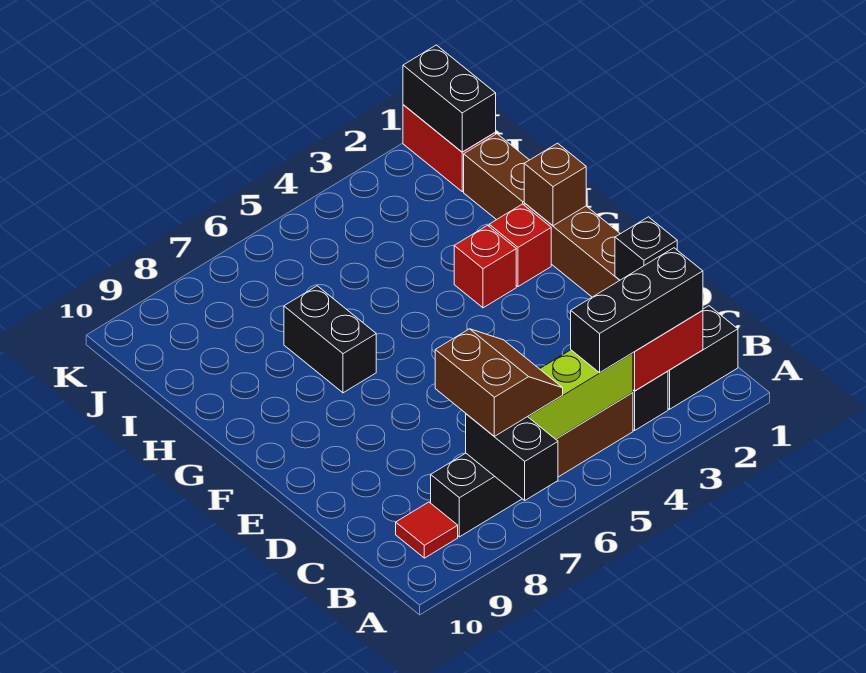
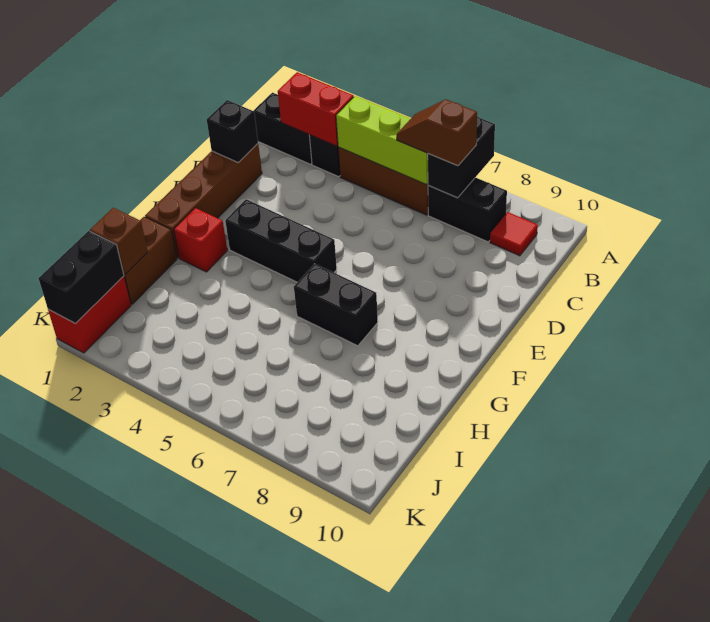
black brick B2:B4 level 3 -> black brick F3:F5 level 1
brown slope B6:C7 level 3 top 7 -> brown slope B6:B7 level 3 top 7
brown brick G1 level 2 -> brown brick I1 level 2
red brick G3 level 1 -> none
black brick G7:H7 level 1 -> black brick G6:G7 level 1

